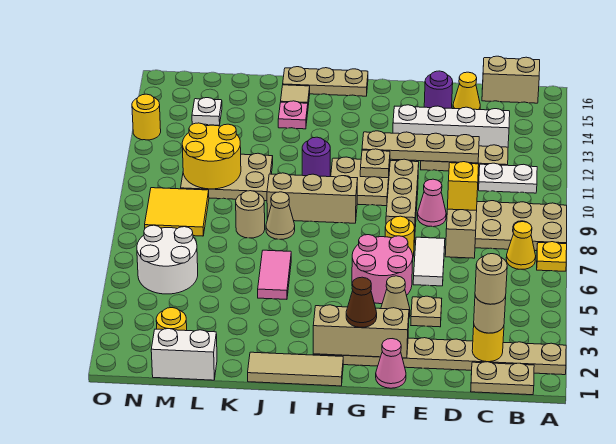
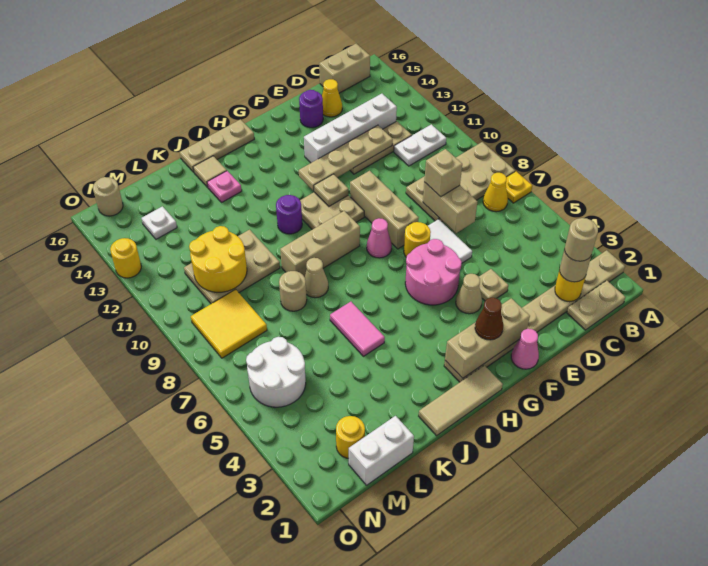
yellow brick D8 level 3 -> tan brick D8 level 3
pink cone E9 level 1 -> pink cone G8 level 1
none -> tan round brick N16 level 1

